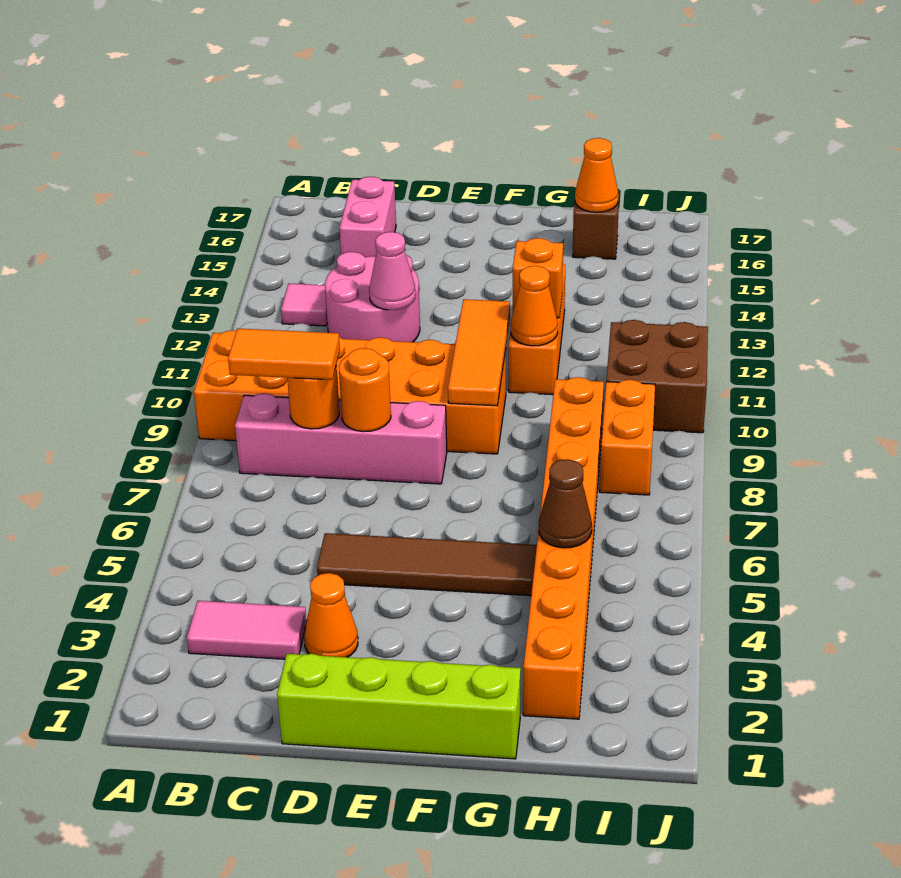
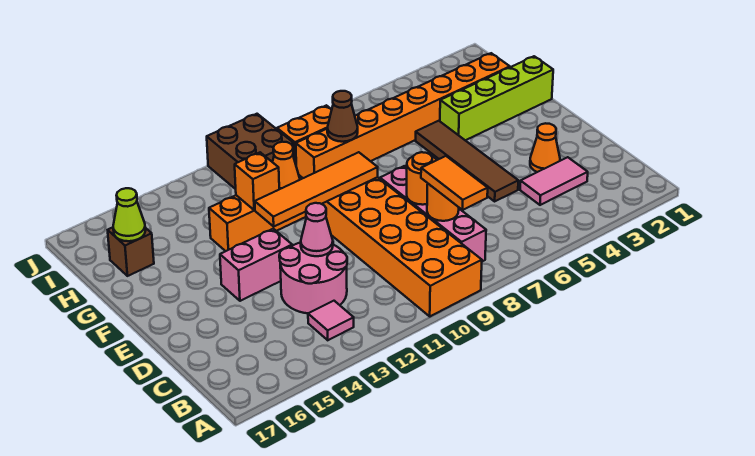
pink tile B3:C3 level 1 -> pink tile C3:C4 level 1
pink brick C15:C16 level 1 -> pink brick E13:E14 level 1
lime brick D1:G1 level 1 -> lime brick G1:G4 level 1
orange tile F9:F11 level 2 -> orange tile F9:F12 level 2
brown cone H5 level 2 -> brown cone H8 level 2
orange cone H16 level 2 -> lime cone H16 level 2

